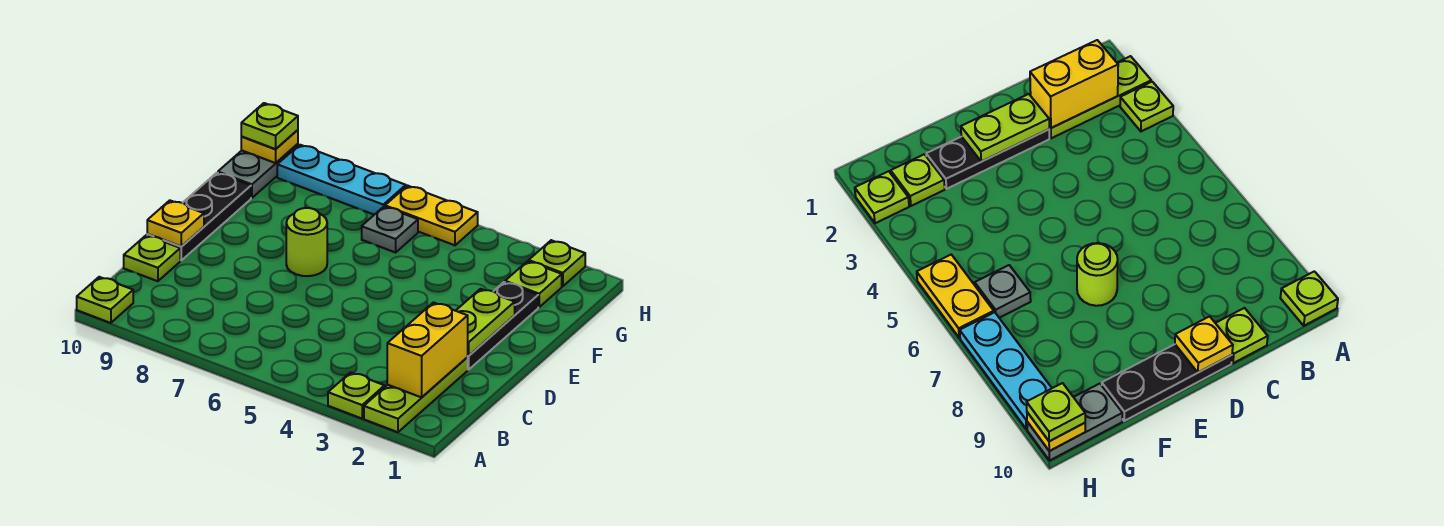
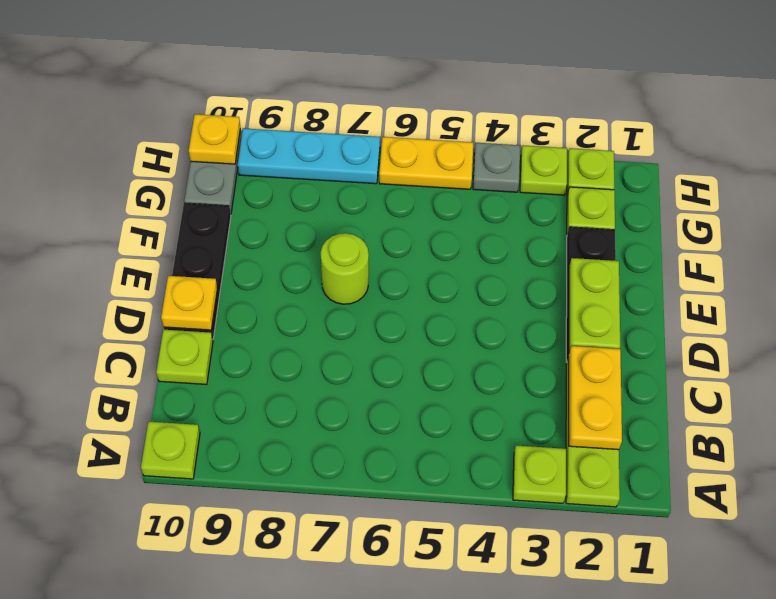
yellow brick B2:C2 level 2 -> yellow plate B2:C2 level 2
grey plate G6 level 1 -> grey plate H4 level 1
lime plate H10 level 3 -> lime plate H3 level 1

